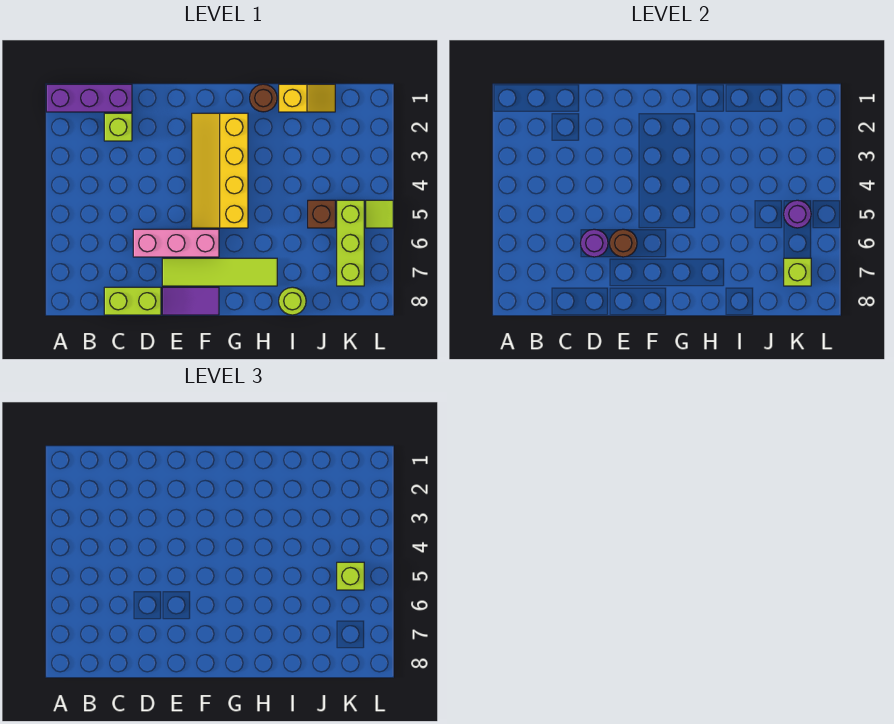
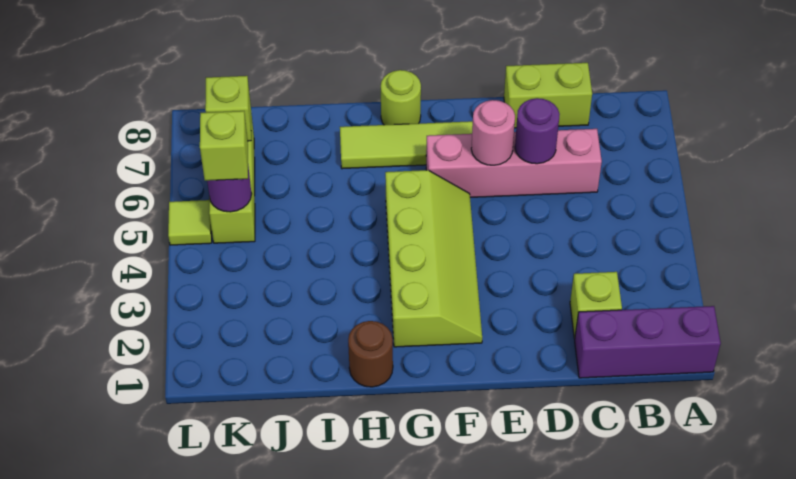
pink brick D6:F6 level 1 -> pink brick C6:F6 level 1
brown round brick E6 level 2 -> pink round brick E6 level 2
purple tile E8:F8 level 1 -> none
yellow slope F2:G5 level 1 top G -> lime slope F2:G5 level 1 top G
yellow slope I1:J1 level 1 top I -> none
lime round brick I8 level 1 -> lime round brick G8 level 1
brown brick J5 level 1 -> none

